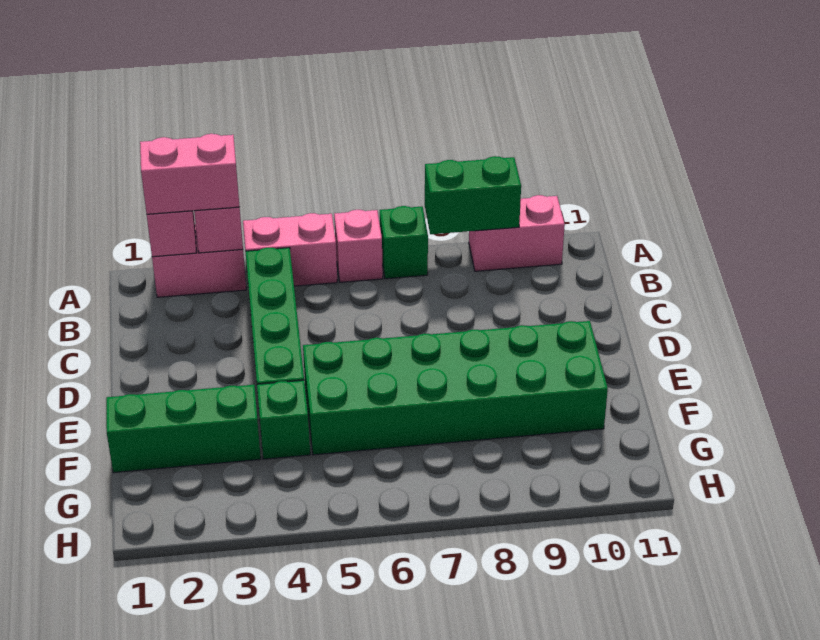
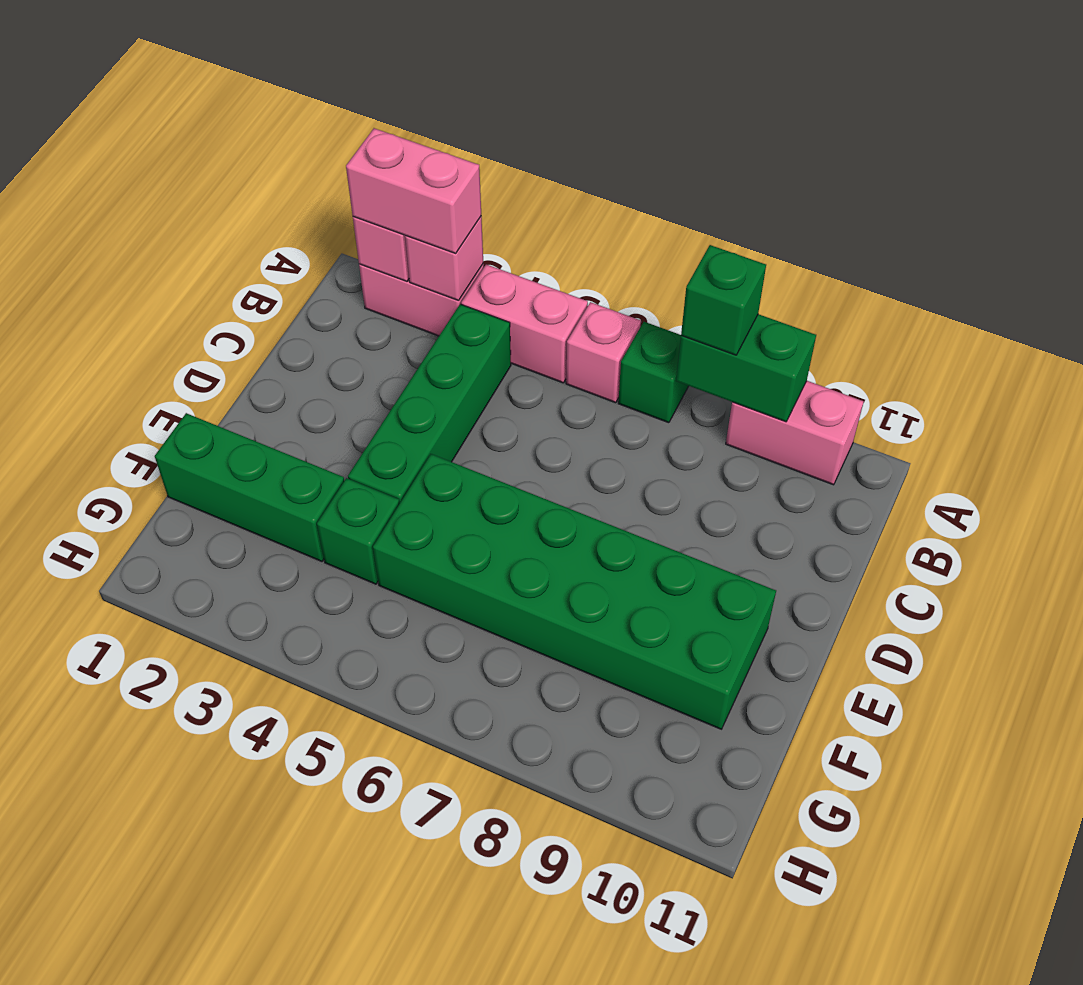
none -> green brick A8 level 3

